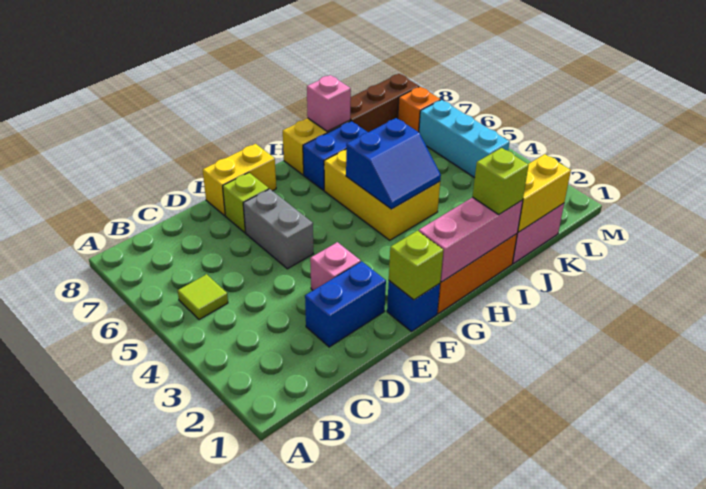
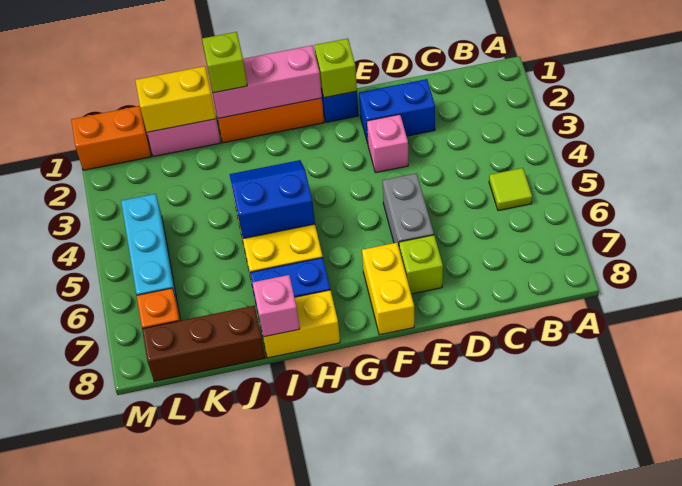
yellow brick E8:F8 level 1 -> yellow brick F7:F8 level 1
none -> orange brick L1:M1 level 1

